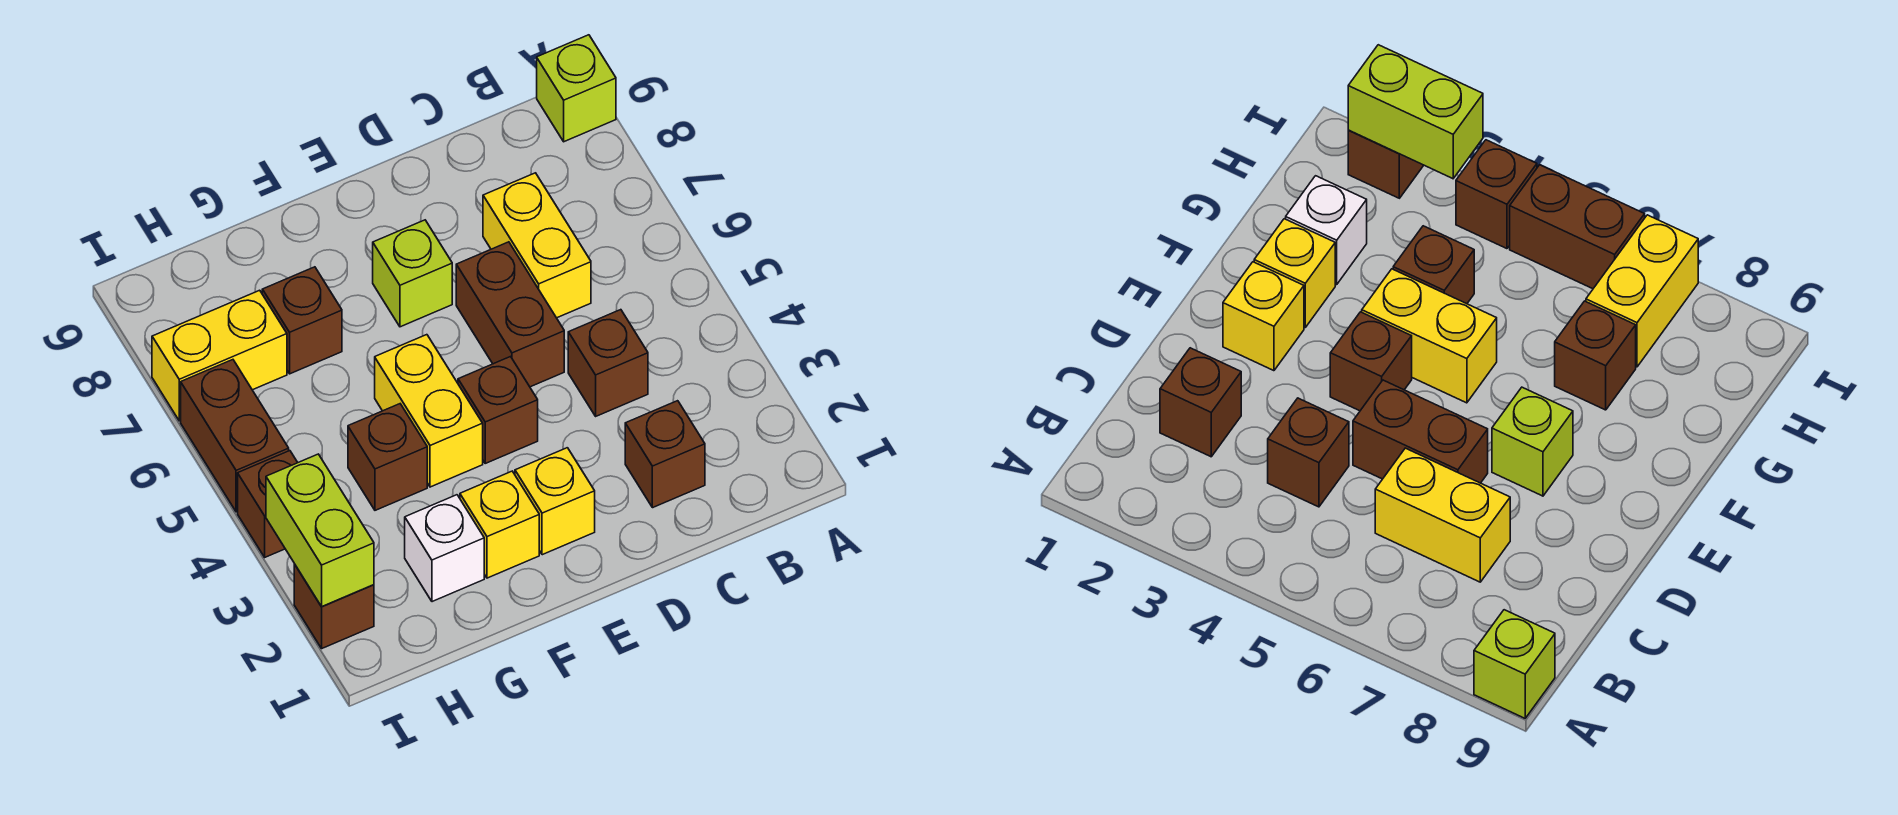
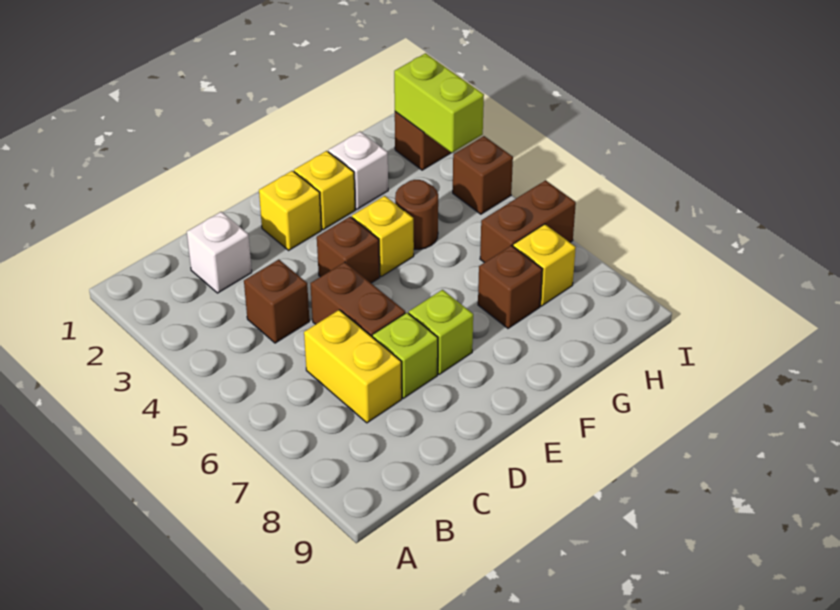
lime brick A9 level 1 -> lime brick D7 level 1
brown brick C2 level 1 -> white brick C2 level 1
yellow brick F4:F5 level 1 -> yellow brick F4 level 1
brown brick G4 level 1 -> brown round brick G4 level 1
yellow brick H7:I7 level 1 -> yellow brick H7 level 1
brown brick I5:I6 level 1 -> brown brick H6:I6 level 1

